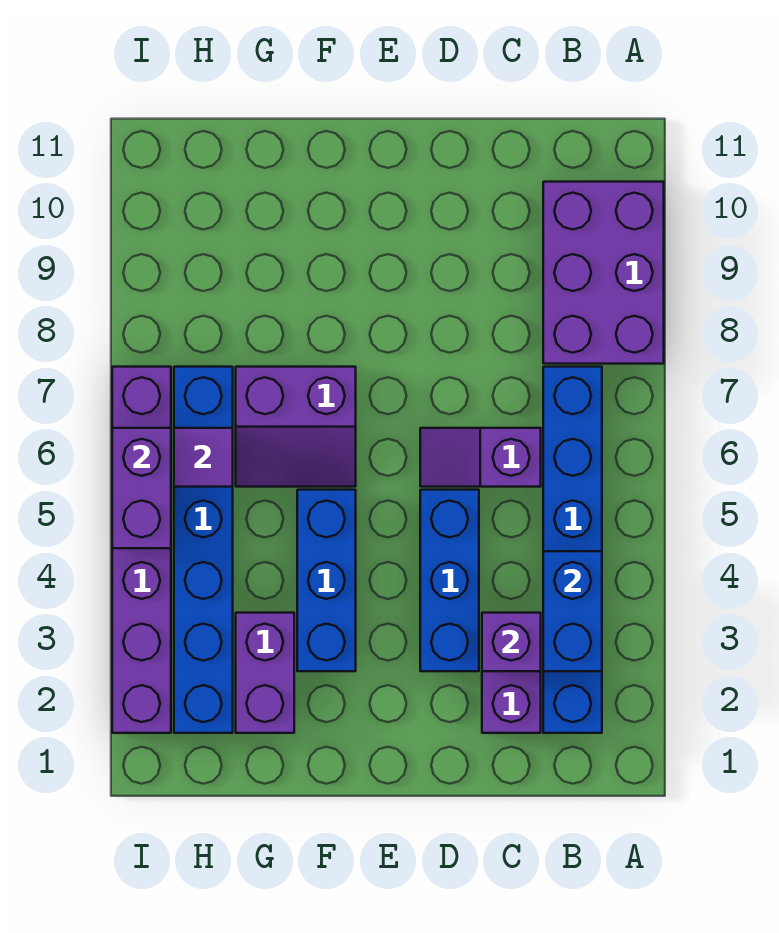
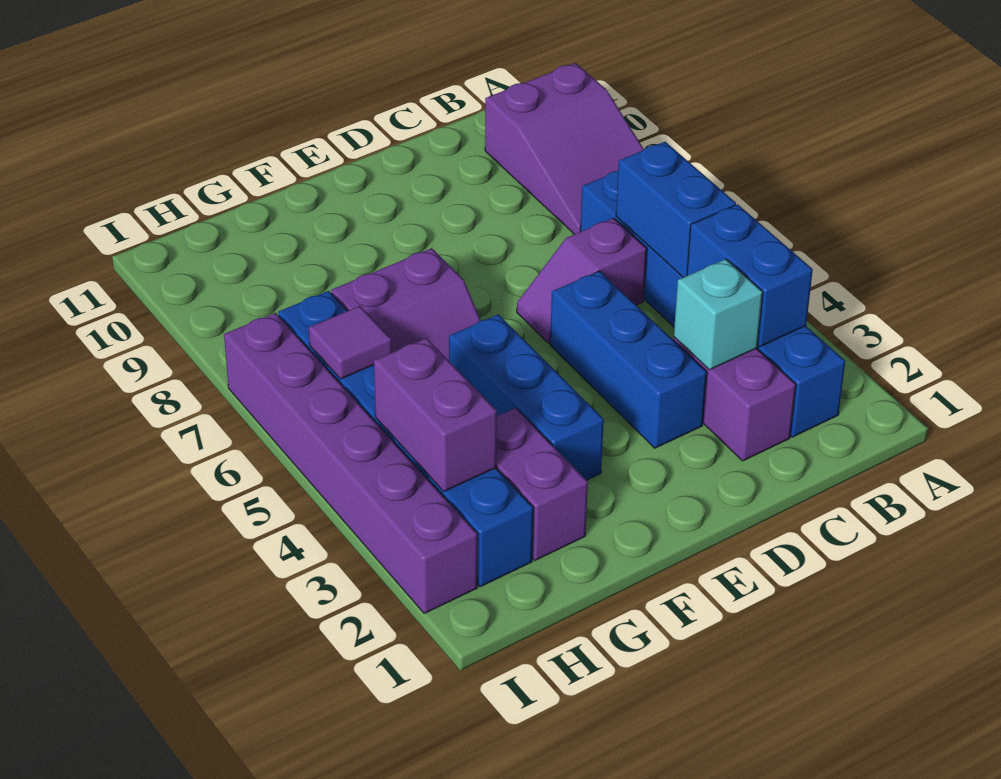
purple brick A8:B10 level 1 -> purple slope A8:B10 level 1 top 10
none -> blue brick B5:B6 level 2
purple brick C3 level 2 -> cyan brick C3 level 2
purple brick I5:I6 level 2 -> purple brick H3:H4 level 2

